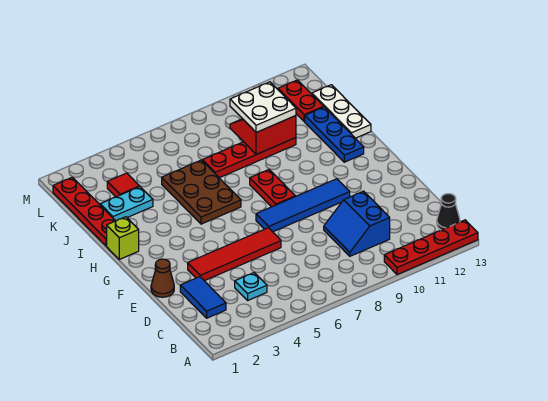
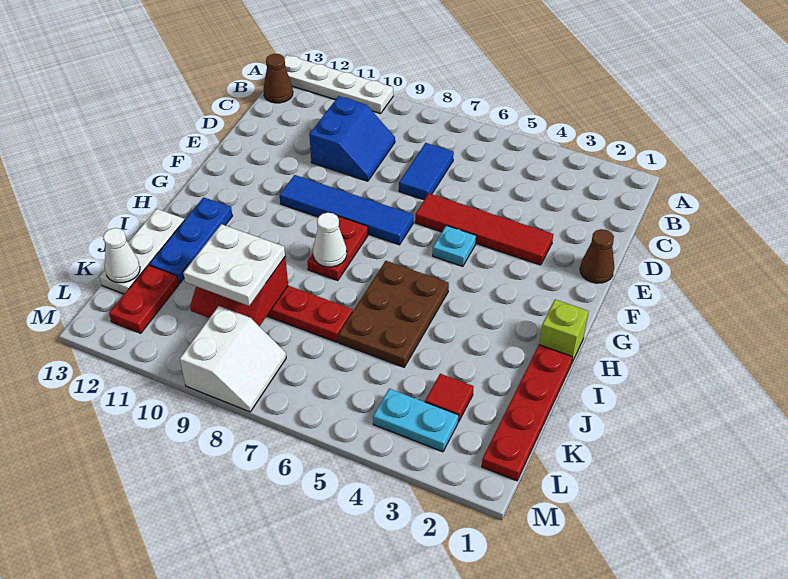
red plate A10:A13 level 1 -> white plate A10:A13 level 1
black cone B13 level 1 -> brown cone B13 level 1
blue tile C2:D2 level 1 -> blue tile C7:D7 level 1
cyan plate C4 level 1 -> cyan plate F5 level 1
none -> white cone H8 level 2
cyan plate J2:J3 level 1 -> cyan plate L3:L4 level 1
none -> white cone K13 level 2
none -> white slope L8:M9 level 1 top 9

